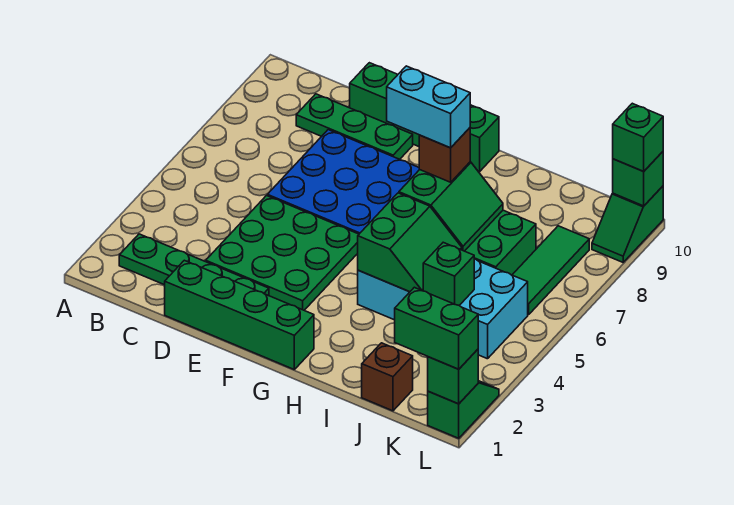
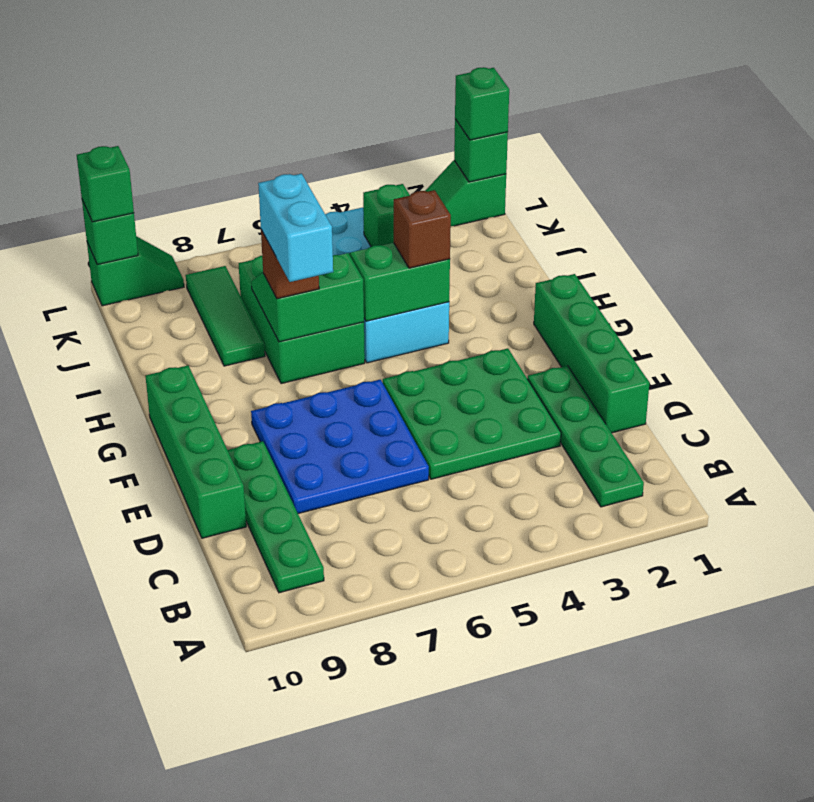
green plate C9:E9 level 1 -> green plate B9:E9 level 1
brown brick J1 level 1 -> brown brick H4 level 3
green brick K1:L1 level 3 -> green brick L1 level 3
green tile K6:K8 level 1 -> green tile I8:K8 level 1

